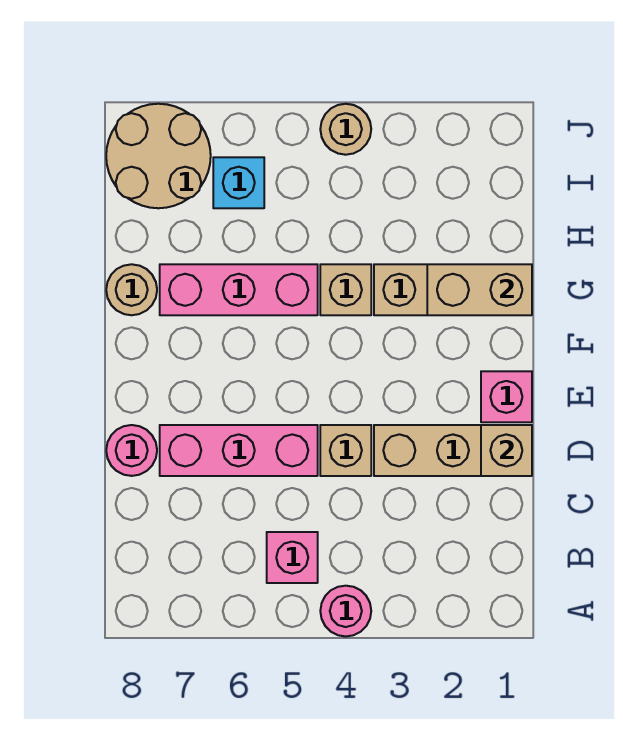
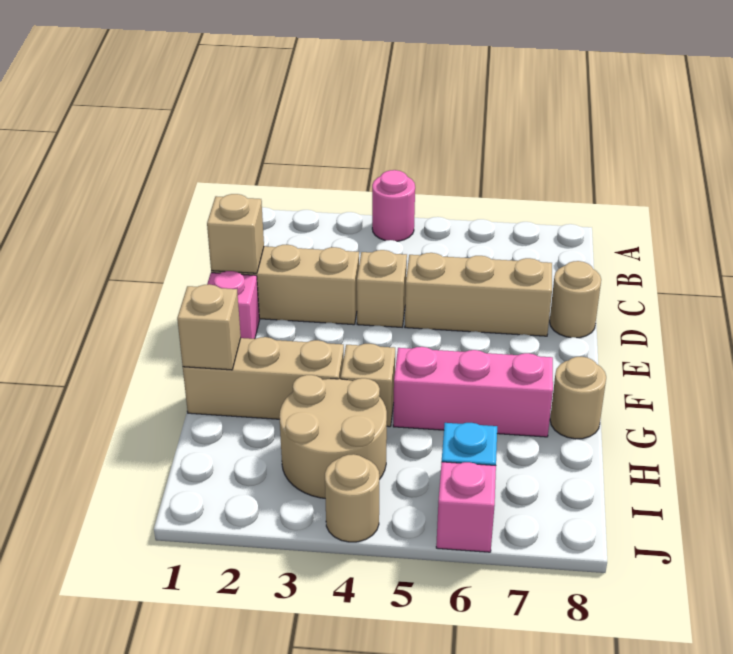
pink brick B5 level 1 -> pink brick J6 level 1
pink brick D5:D7 level 1 -> tan brick D5:D7 level 1
pink round brick D8 level 1 -> tan round brick D8 level 1
tan brick G1:G2 level 2 -> tan brick G1 level 2
tan round brick I7:J8 level 1 -> tan round brick H3:I4 level 1

